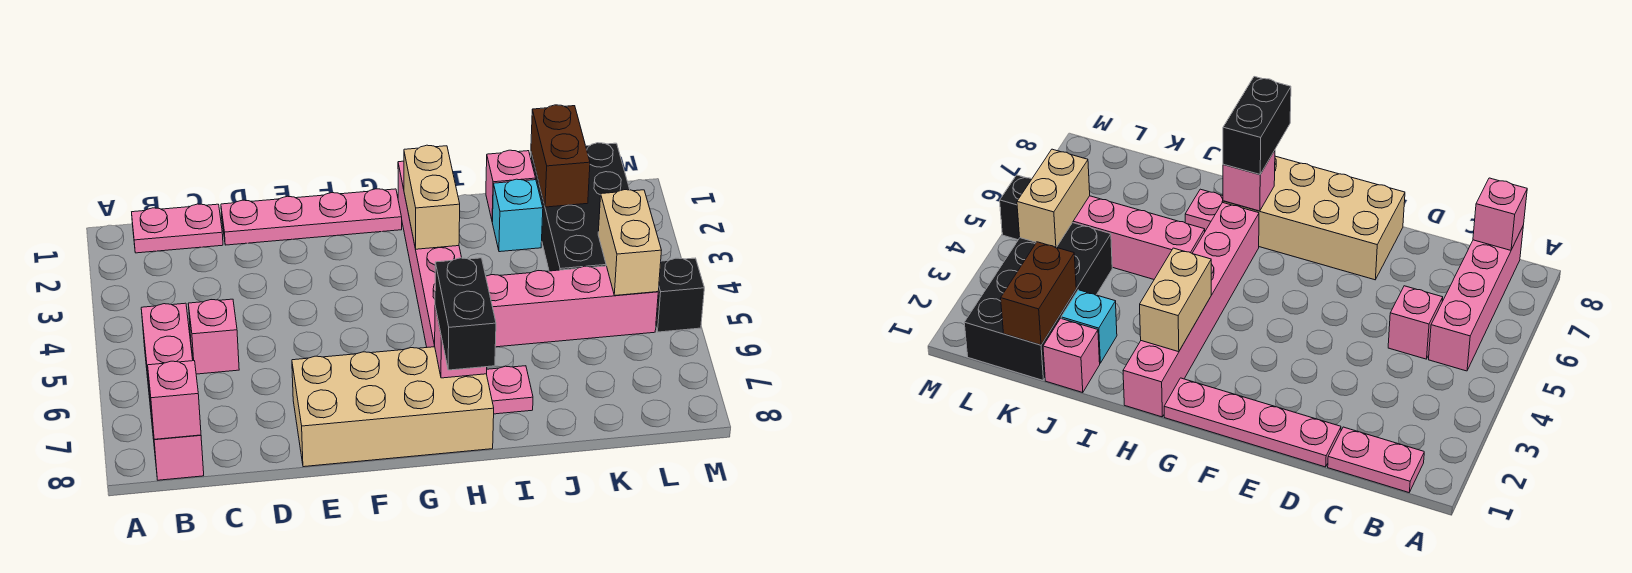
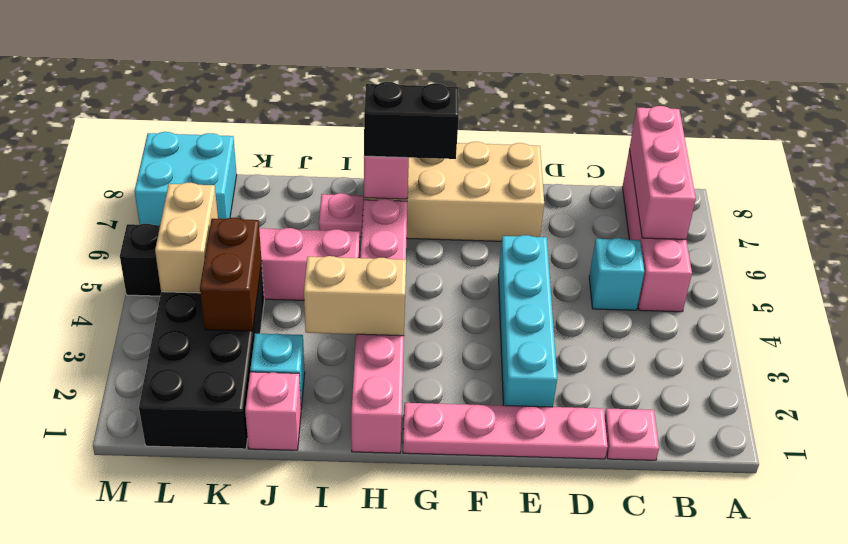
pink plate B1:C1 level 1 -> pink plate C1 level 1
pink brick B8 level 2 -> pink brick B6:B8 level 2
pink brick C5 level 1 -> cyan brick C5 level 1
none -> cyan brick E2:E5 level 1
tan brick H2:H3 level 2 -> tan brick H3:I3 level 2
black brick H7:H8 level 3 -> black brick G7:H7 level 3
brown brick K1:K2 level 2 -> brown brick K3:K4 level 2
none -> cyan brick L7:M8 level 1

